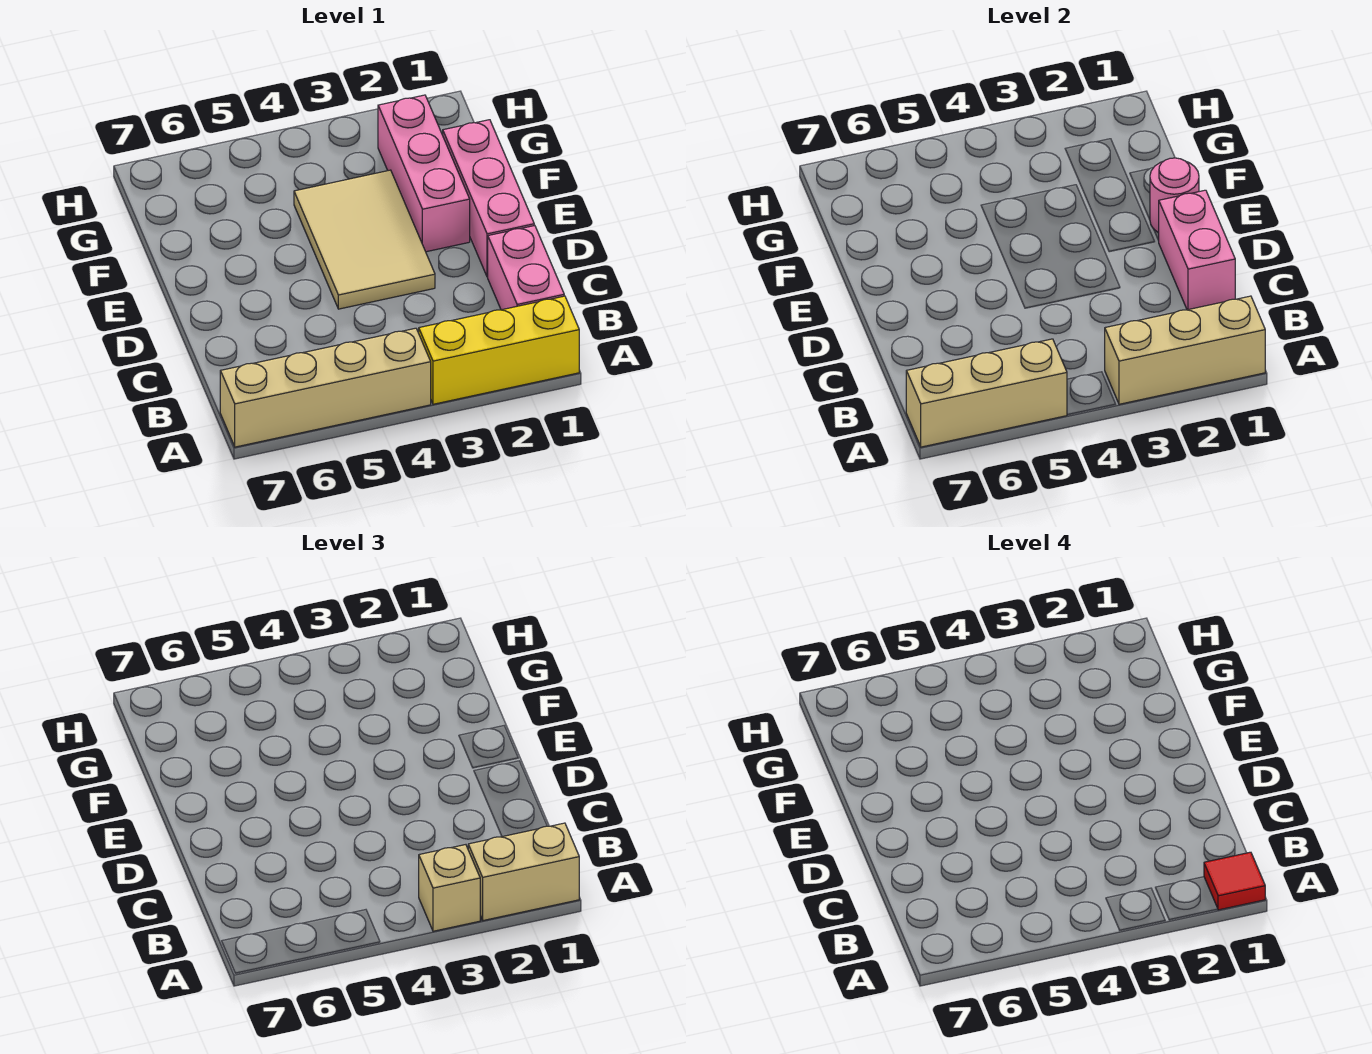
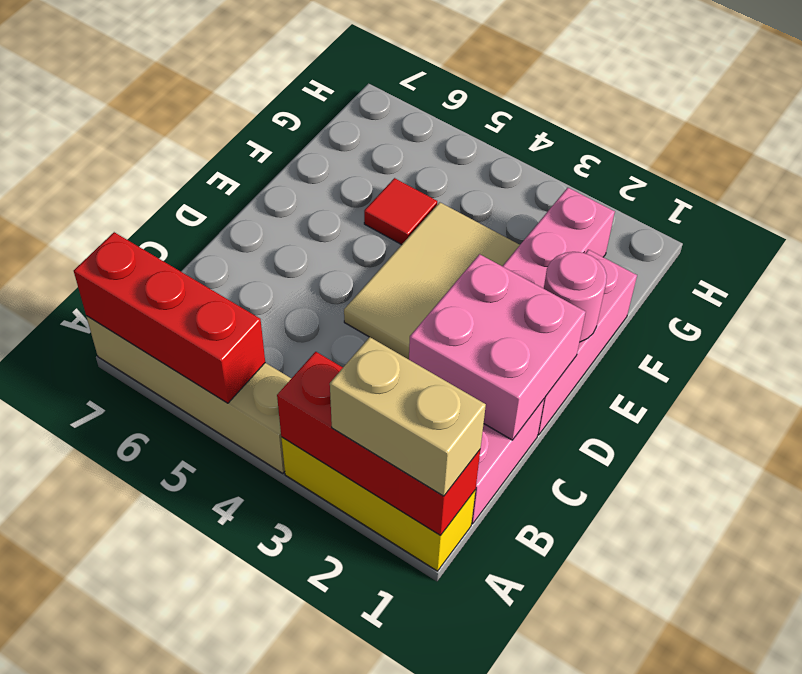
tan brick A1:A3 level 2 -> red brick A1:A3 level 2
red tile A1 level 4 -> red tile F5 level 1
tan brick A3 level 3 -> none
tan brick A5:A7 level 2 -> red brick A5:A7 level 2
pink brick C1:D1 level 2 -> pink brick C1:D2 level 2

